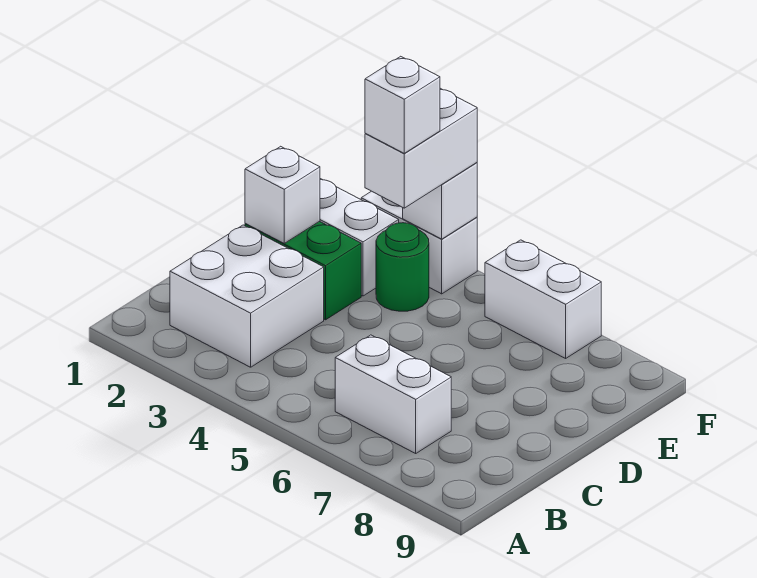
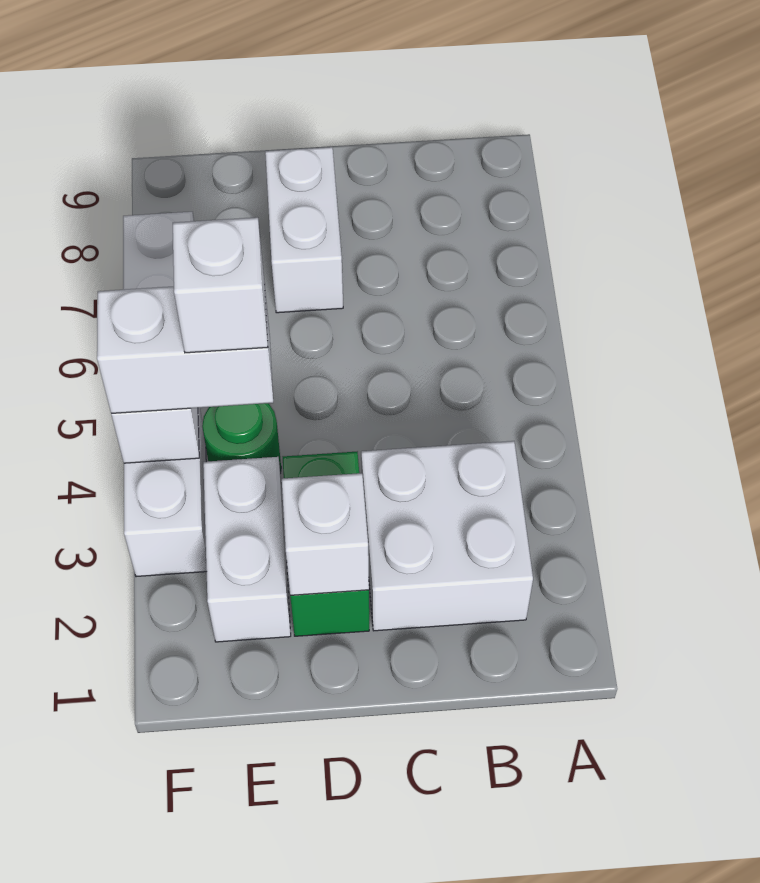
white brick B6:B7 level 1 -> white brick D7:D8 level 1

